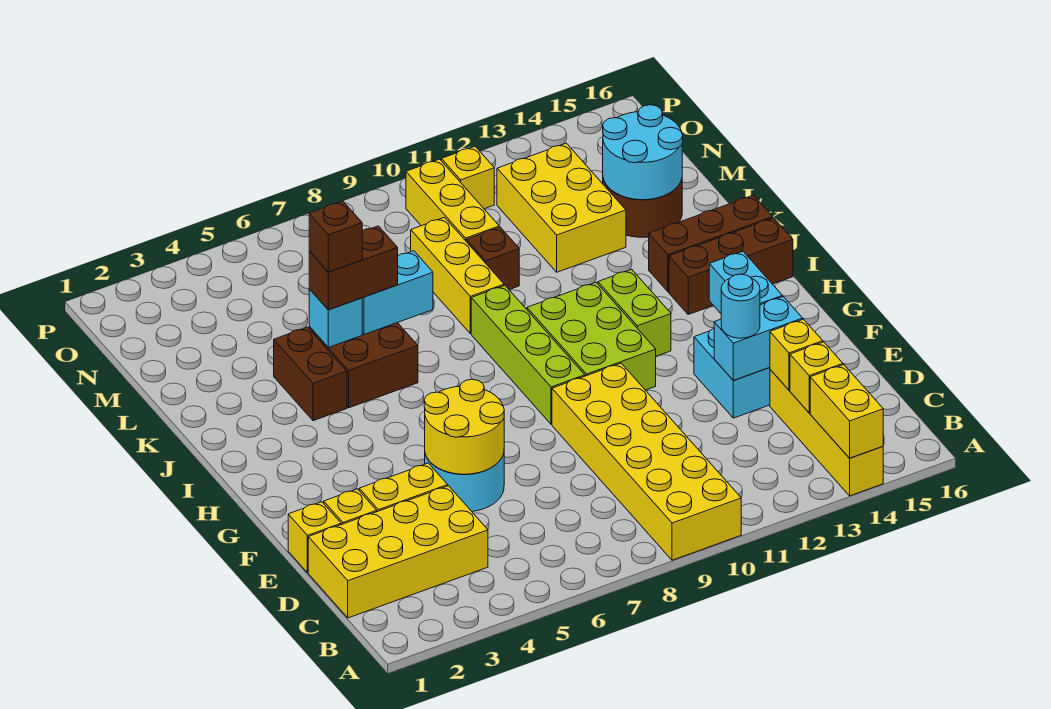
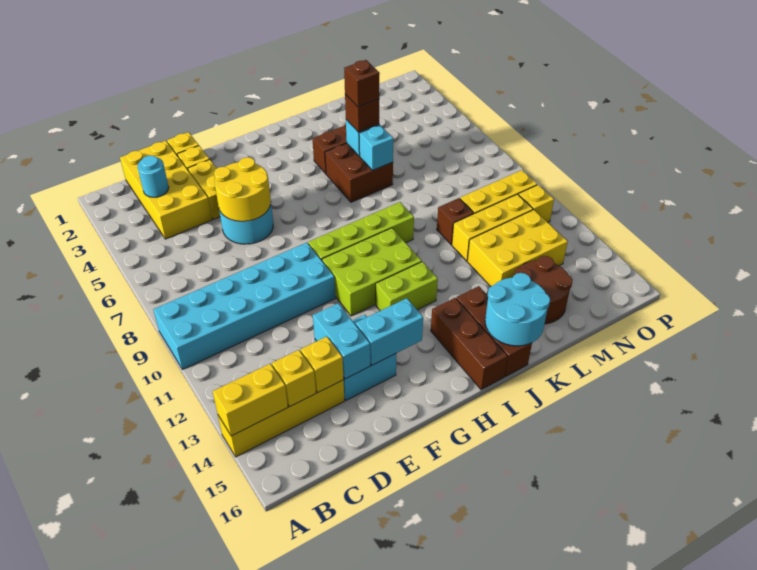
yellow brick A9:F10 level 1 -> cyan brick A9:F10 level 1
cyan round brick E13 level 3 -> cyan round brick C3 level 2
brown brick K5:K6 level 3 -> brown brick K5 level 3
cyan brick K6:K7 level 2 -> cyan brick K6 level 2
yellow brick K9:M9 level 1 -> yellow brick L11:N11 level 1
cyan round brick L14:M15 level 2 -> cyan round brick J15:K16 level 2

